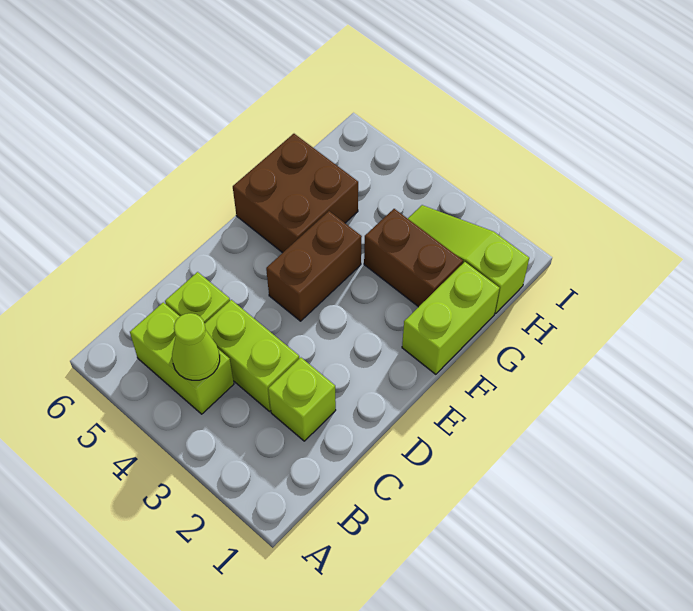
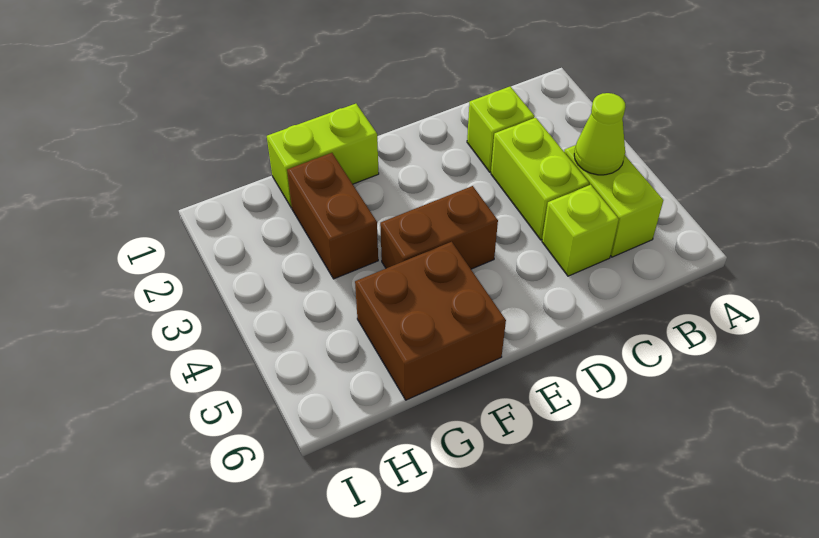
lime slope H1:H3 level 1 top 1 -> none

